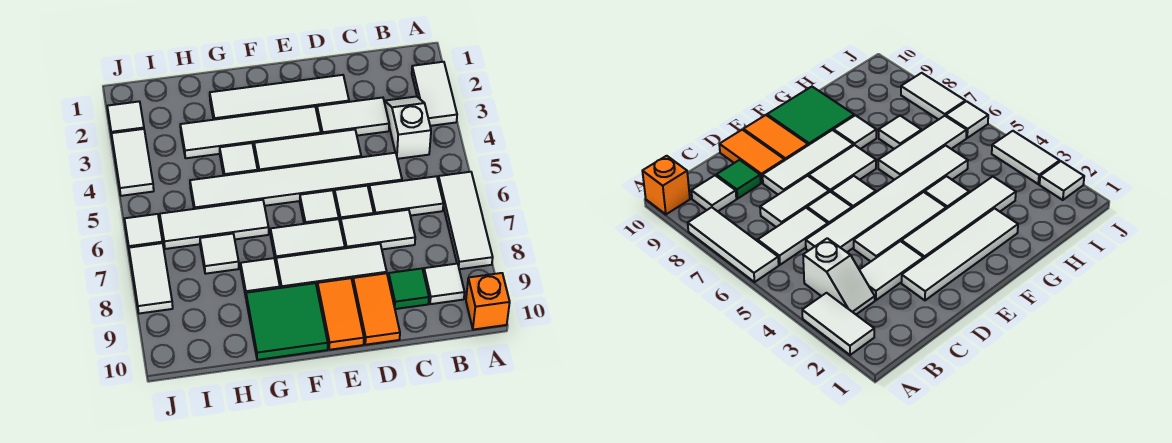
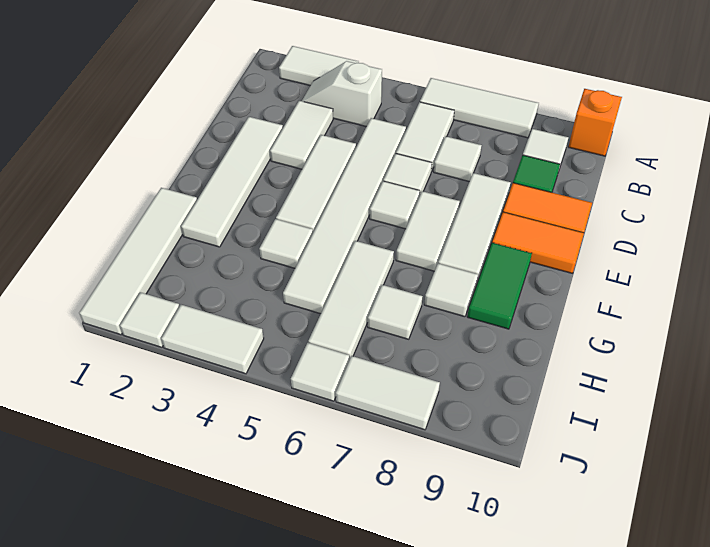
white tile C7:D7 level 1 -> white tile C7 level 1
white tile E3:H3 level 1 -> white tile G1:J1 level 1
green tile F9:G10 level 1 -> green tile F9:G9 level 1

